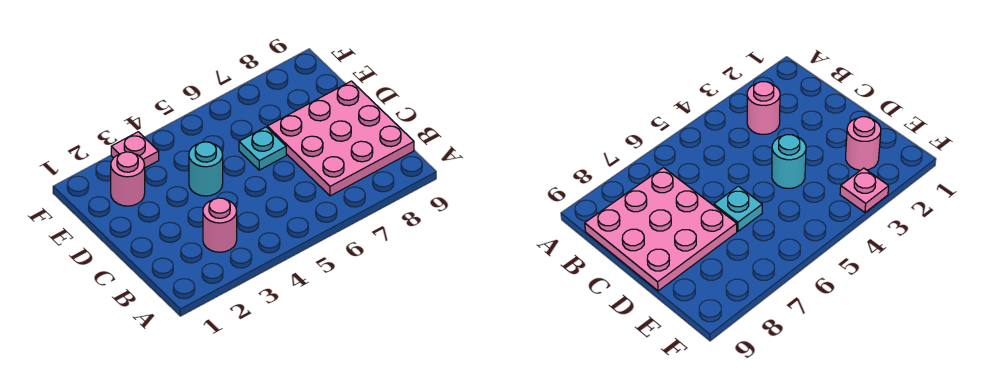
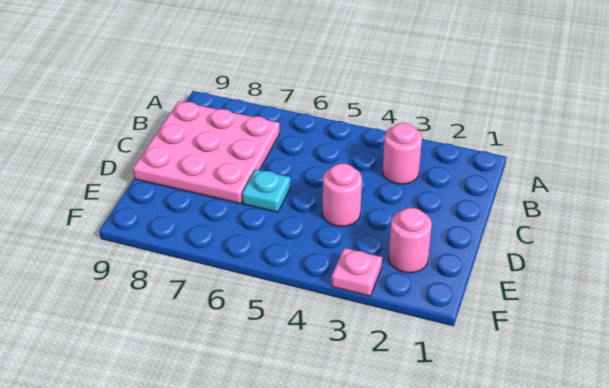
cyan round brick D4 level 1 -> pink round brick D4 level 1

